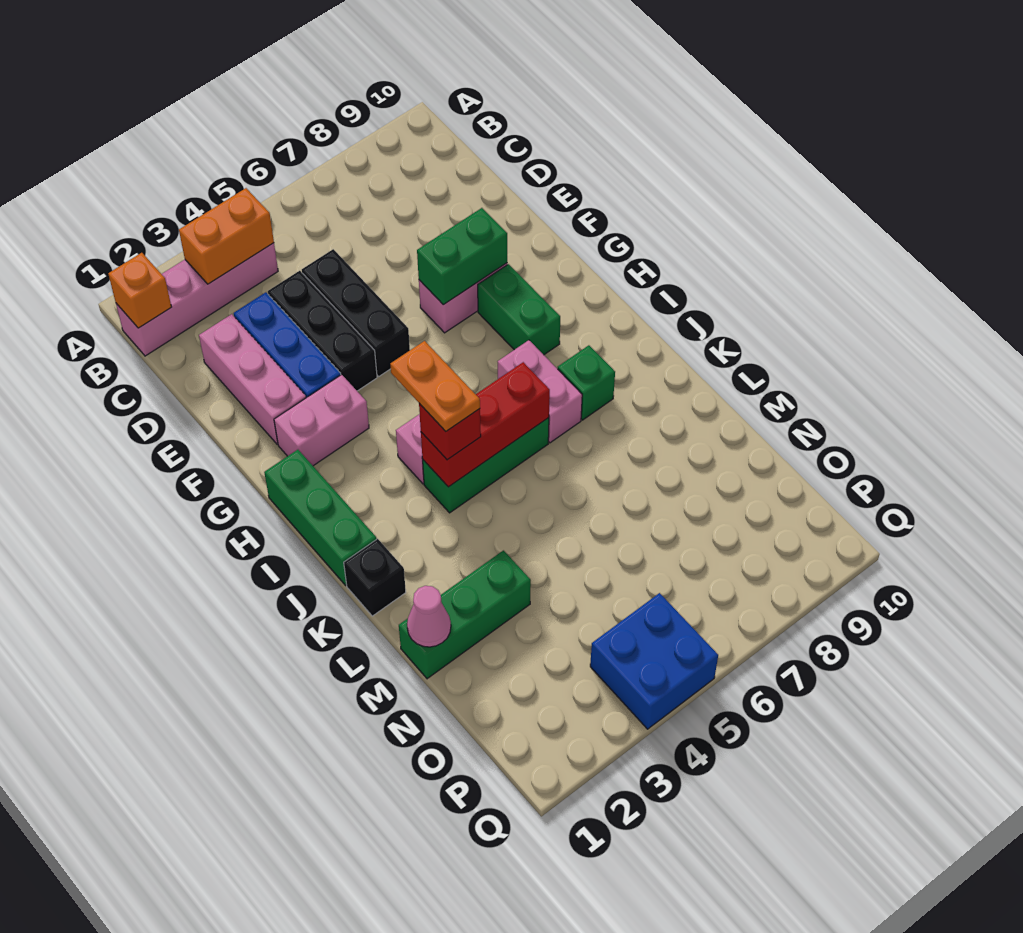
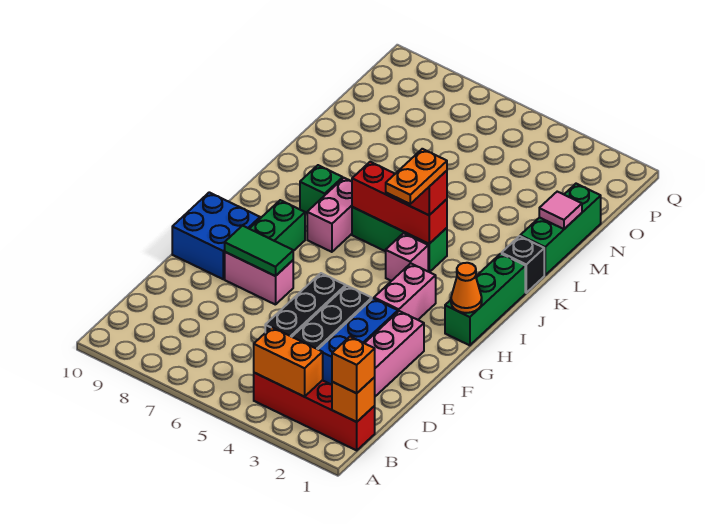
pink brick B1:B4 level 1 -> red brick B1:B4 level 1
none -> orange brick B1 level 3
green brick F7:F8 level 2 -> green tile F7:F8 level 2
pink brick G2:G3 level 1 -> pink brick G3:H3 level 1
none -> orange cone H1 level 2
green brick M1:M3 level 1 -> green brick L1:N1 level 1
pink cone M1 level 2 -> pink tile M1 level 2
blue brick P4:Q5 level 1 -> blue brick F9:G10 level 1

